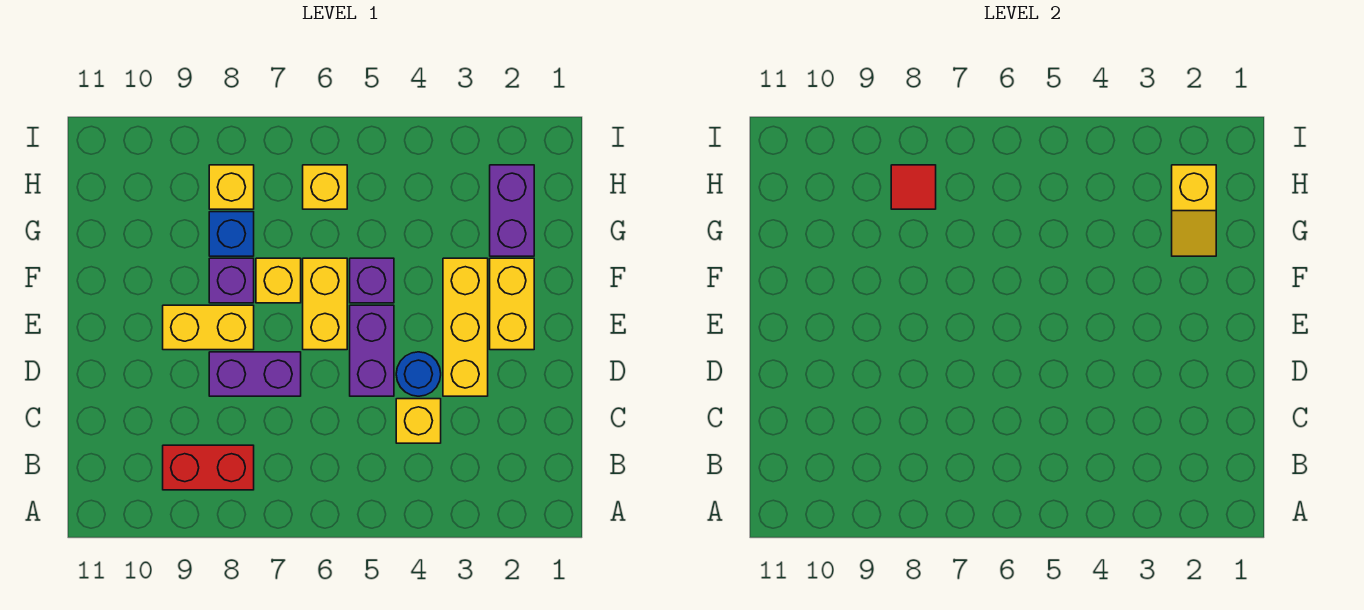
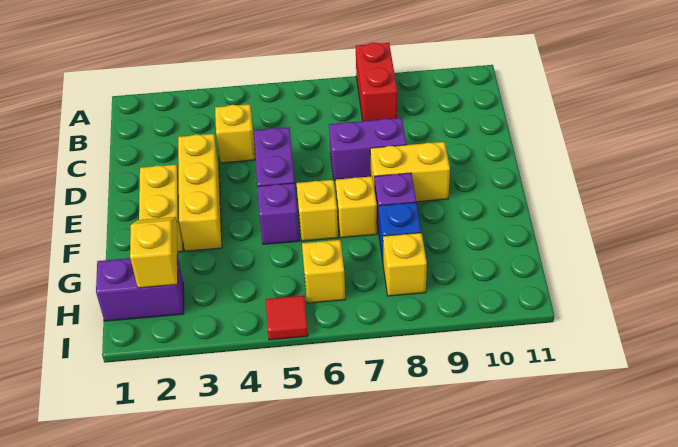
red brick B8:B9 level 1 -> red brick A8:B8 level 1
blue round brick D4 level 1 -> none
yellow brick E6:F6 level 1 -> yellow brick F6 level 1
purple brick G2:H2 level 1 -> purple brick H1:H2 level 1
red tile H8 level 2 -> red tile I5 level 1

